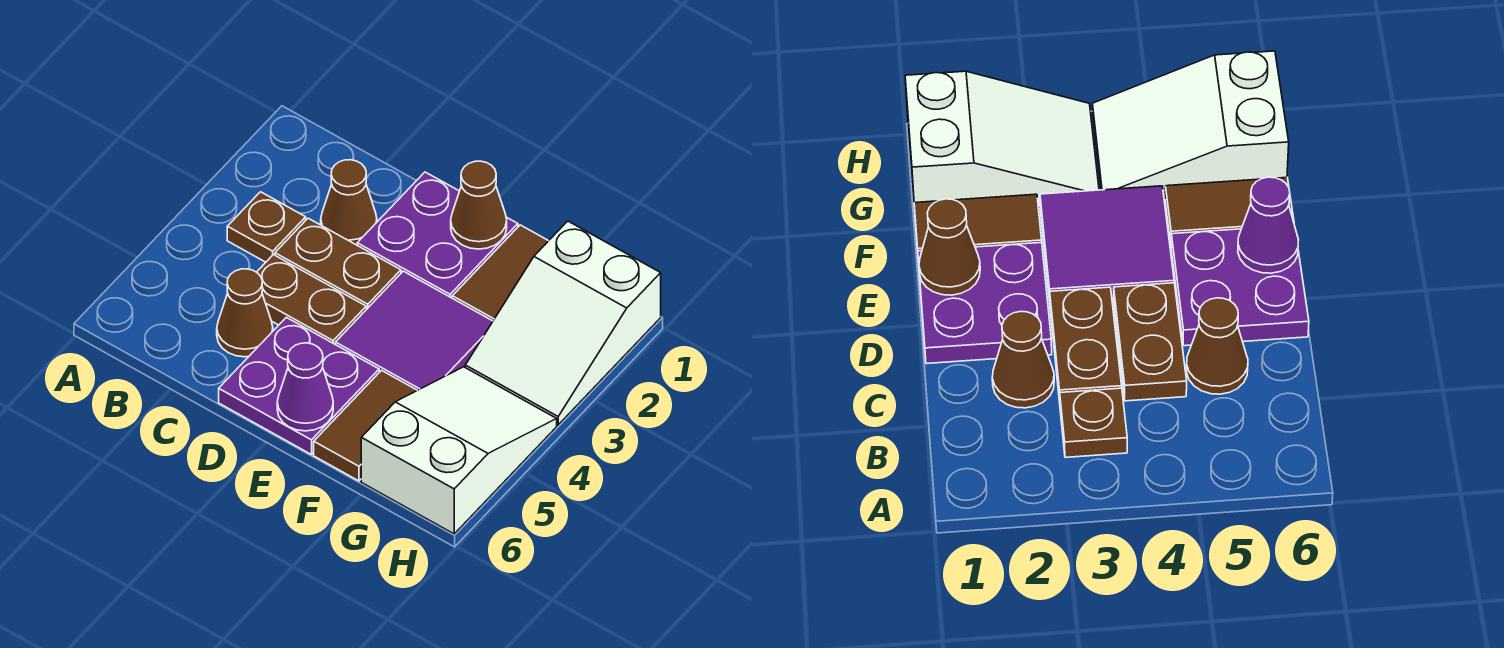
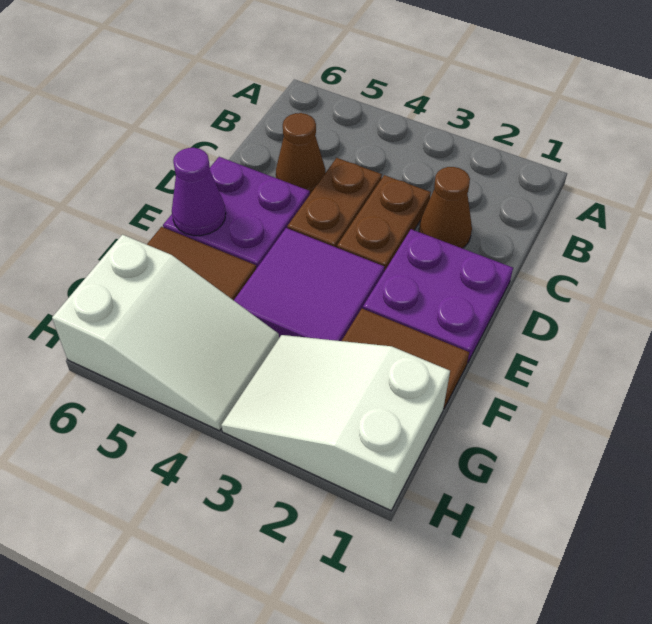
brown plate B3 level 1 -> none
brown cone E1 level 2 -> none

